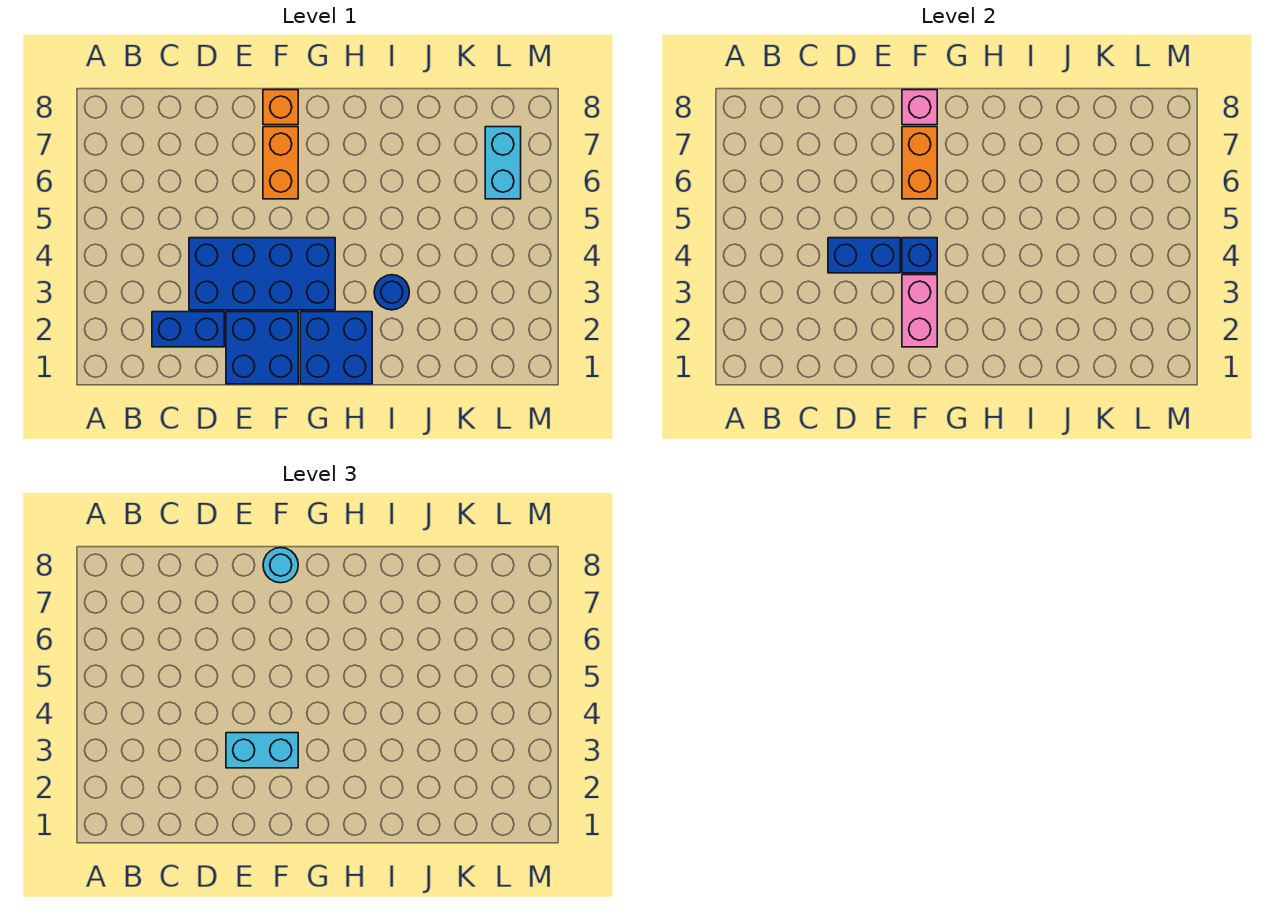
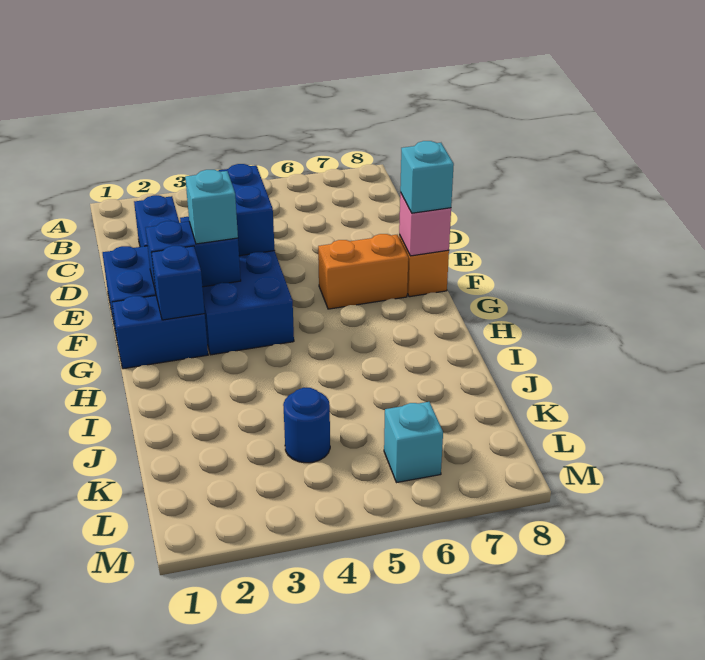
cyan brick E3:F3 level 3 -> cyan brick F3 level 3
pink brick F2:F3 level 2 -> blue brick F2:F3 level 2
blue brick F4 level 2 -> blue brick G2 level 2
orange brick F6:F7 level 2 -> none
cyan round brick F8 level 3 -> cyan brick F8 level 3
blue brick G1:H2 level 1 -> blue brick G1:G2 level 1
blue round brick I3 level 1 -> blue round brick K4 level 1
cyan brick L6:L7 level 1 -> cyan brick L6 level 1

